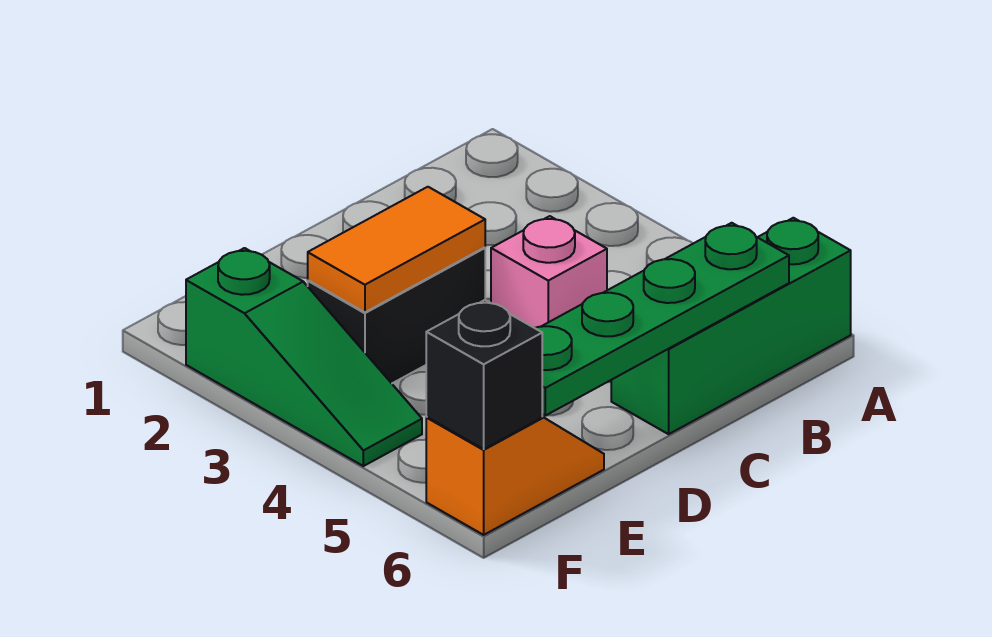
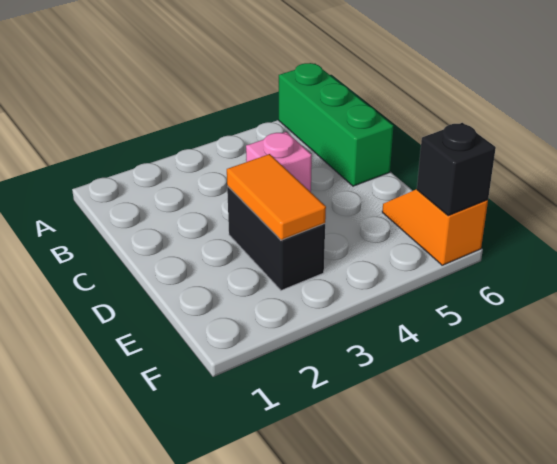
green plate B6:E6 level 2 -> none
green slope F2:F4 level 1 top 2 -> none

